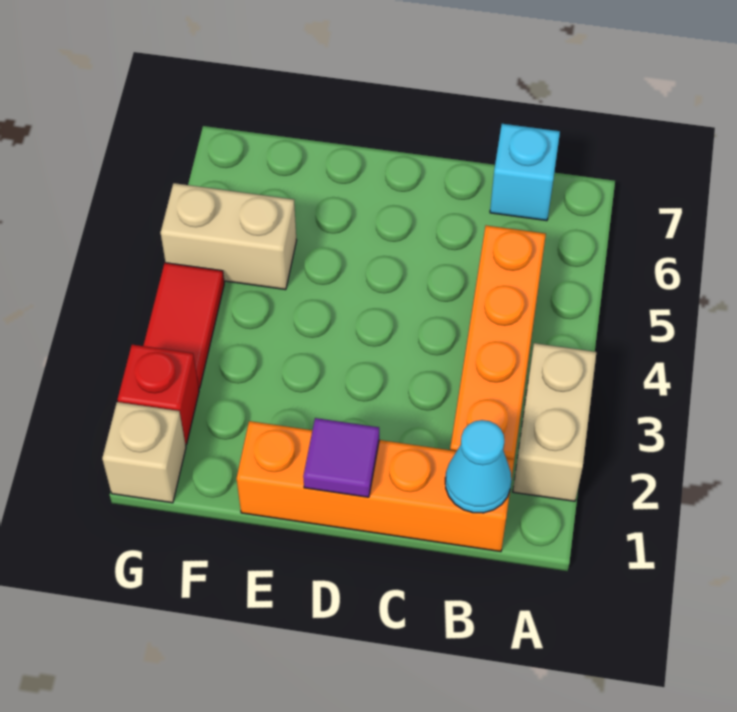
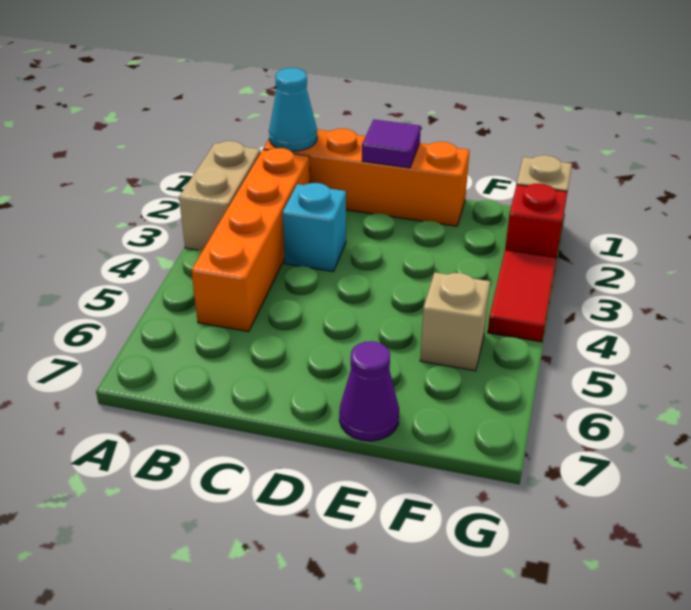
cyan brick B7 level 1 -> cyan brick C3 level 1
none -> purple cone E7 level 1
tan brick F5:G5 level 1 -> tan brick F5 level 1

